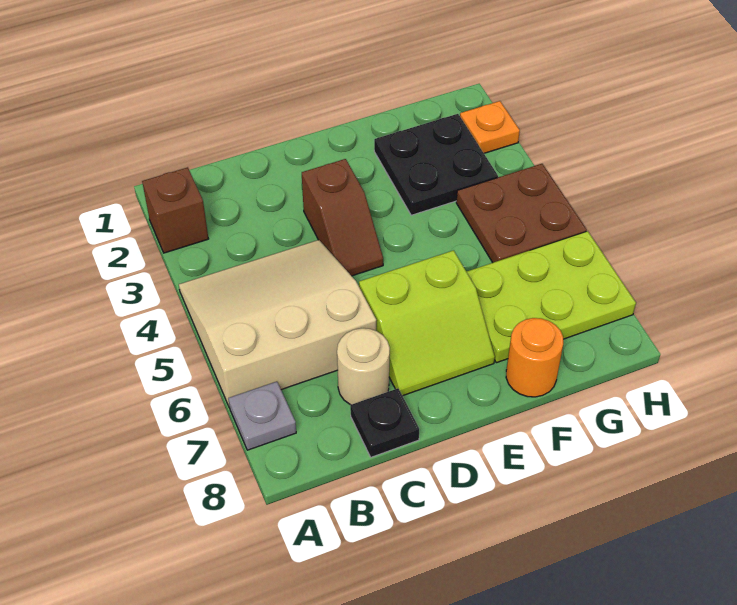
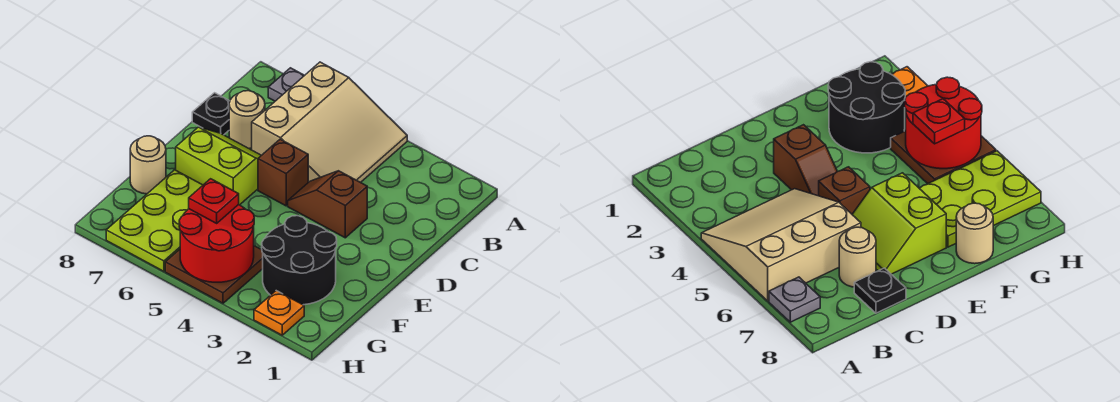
brown brick A2 level 1 -> brown brick D5 level 1
lime slope D6:E7 level 1 top 6 -> lime slope D6:E7 level 1 top E
black plate F2:G3 level 1 -> black round brick F2:G3 level 1
orange round brick F8 level 1 -> tan round brick F8 level 1
none -> red round brick G4:H5 level 2
none -> red plate G5 level 3

